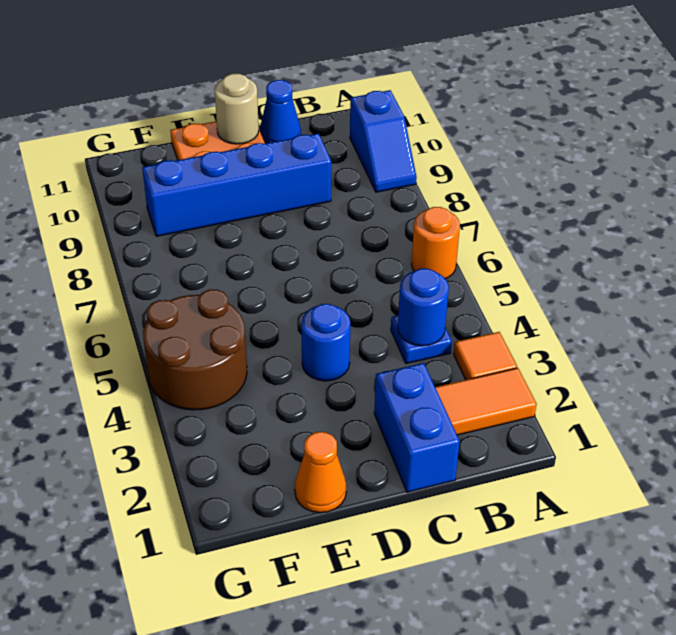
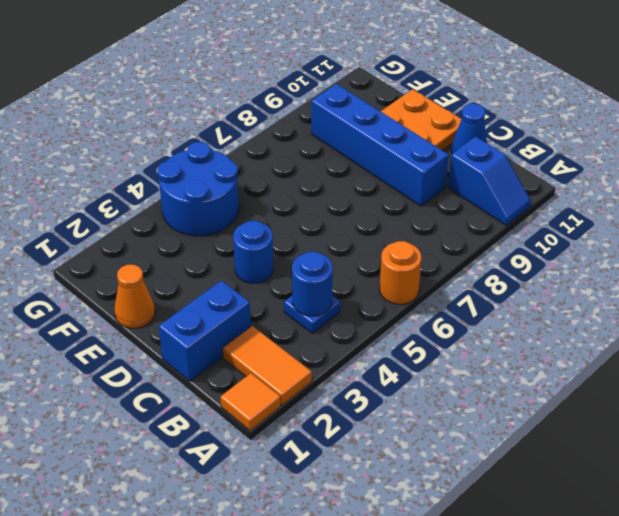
orange tile A3 level 1 -> orange tile A1 level 1
blue slope A9:A10 level 1 top 10 -> blue slope A10:B10 level 1 top B
tan round brick D11 level 2 -> none
brown round brick F4:G5 level 1 -> blue round brick F4:G5 level 1

